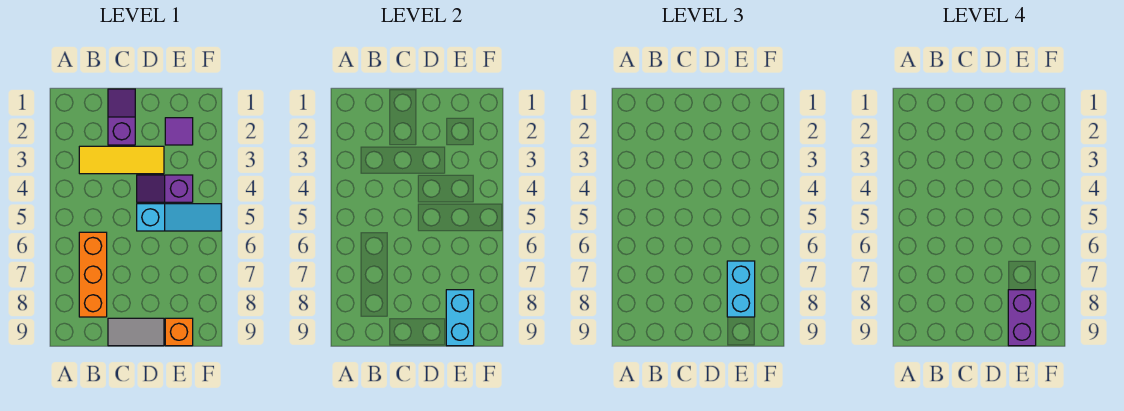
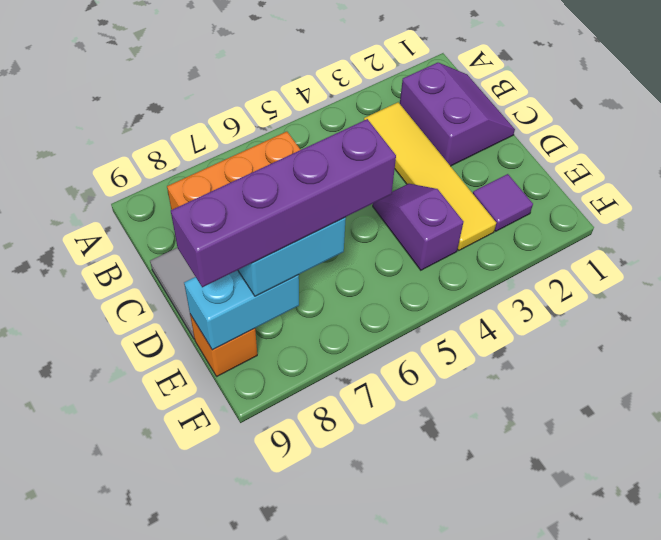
yellow tile B3:D3 level 1 -> yellow tile B3:E3 level 1
purple slope C1:C2 level 1 top 2 -> purple slope B1:C2 level 1 top 2
cyan slope D5:F5 level 1 top D -> none
purple brick E8:E9 level 4 -> purple brick E6:E9 level 4

